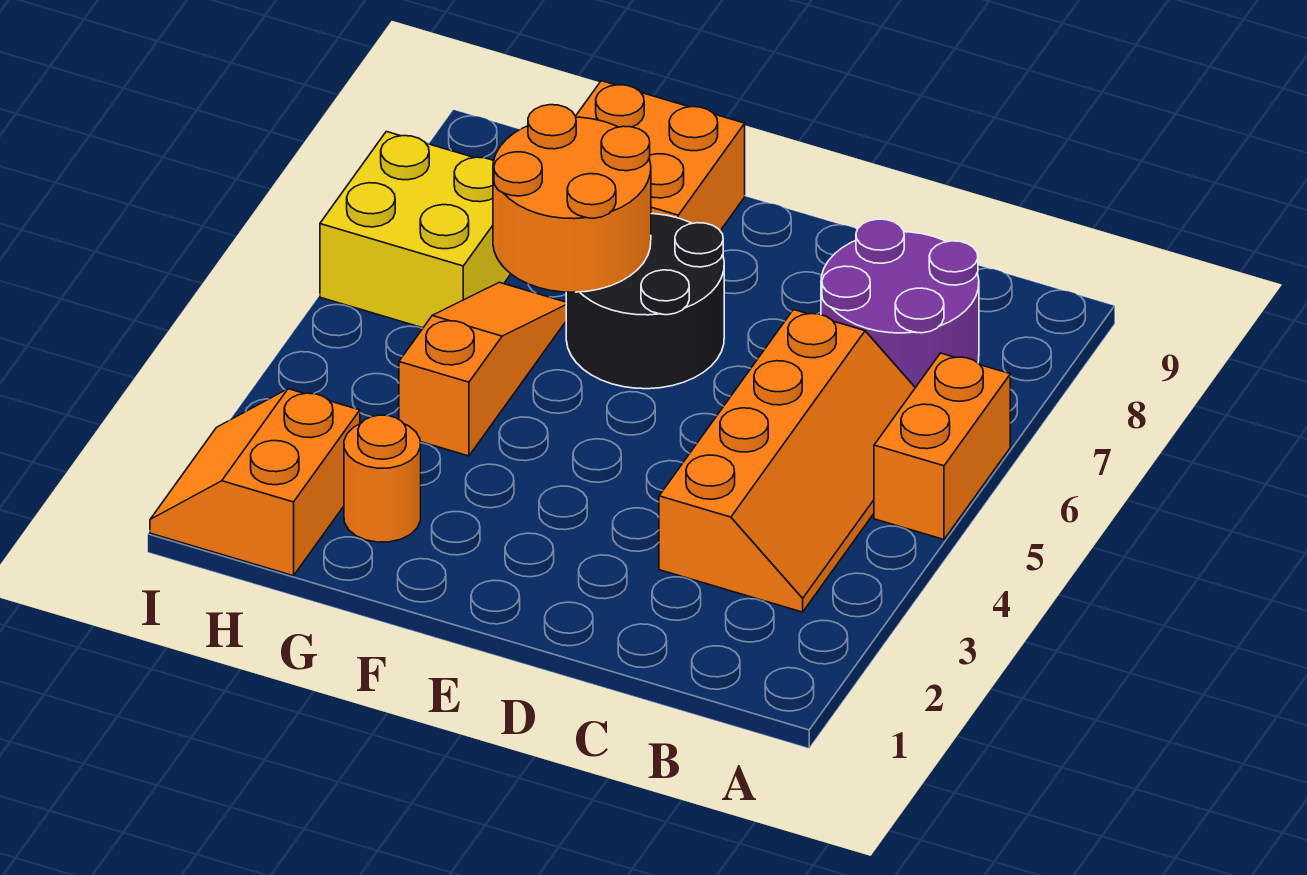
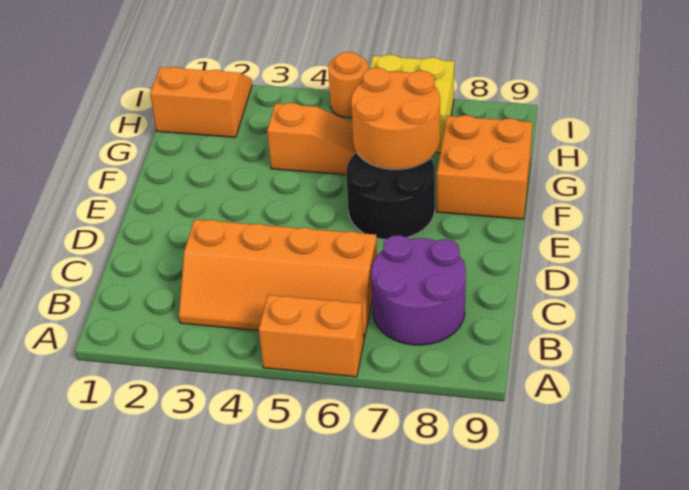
orange round brick G2 level 1 -> orange round brick I5 level 1

